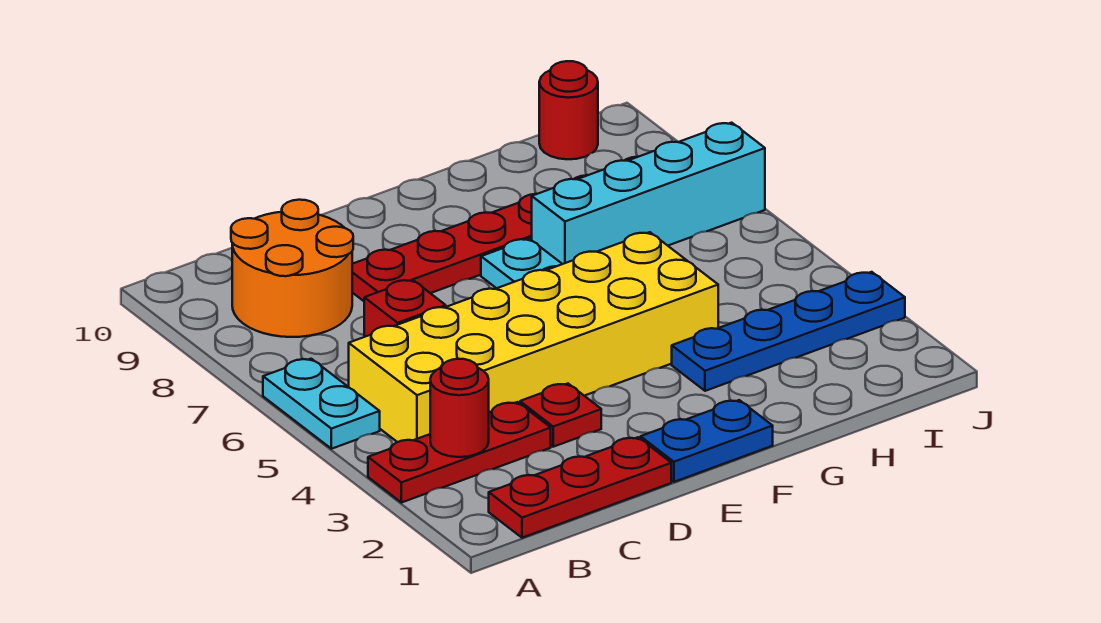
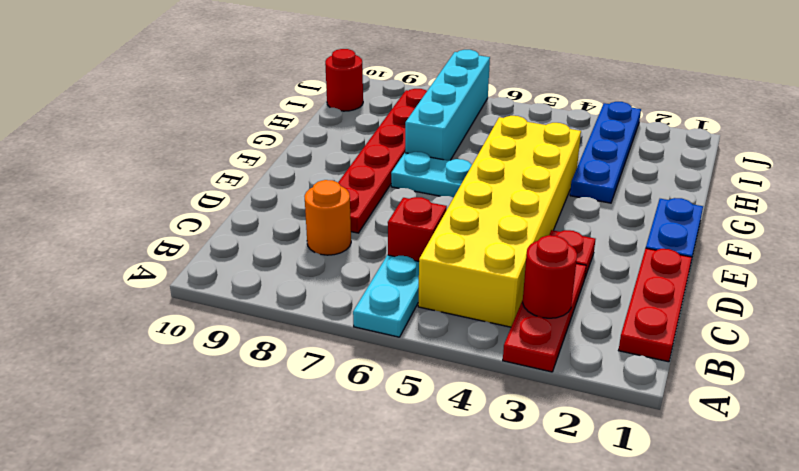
cyan plate A5:A6 level 1 -> cyan plate A6:B6 level 1
orange round brick B8:C9 level 1 -> orange round brick C8 level 1

